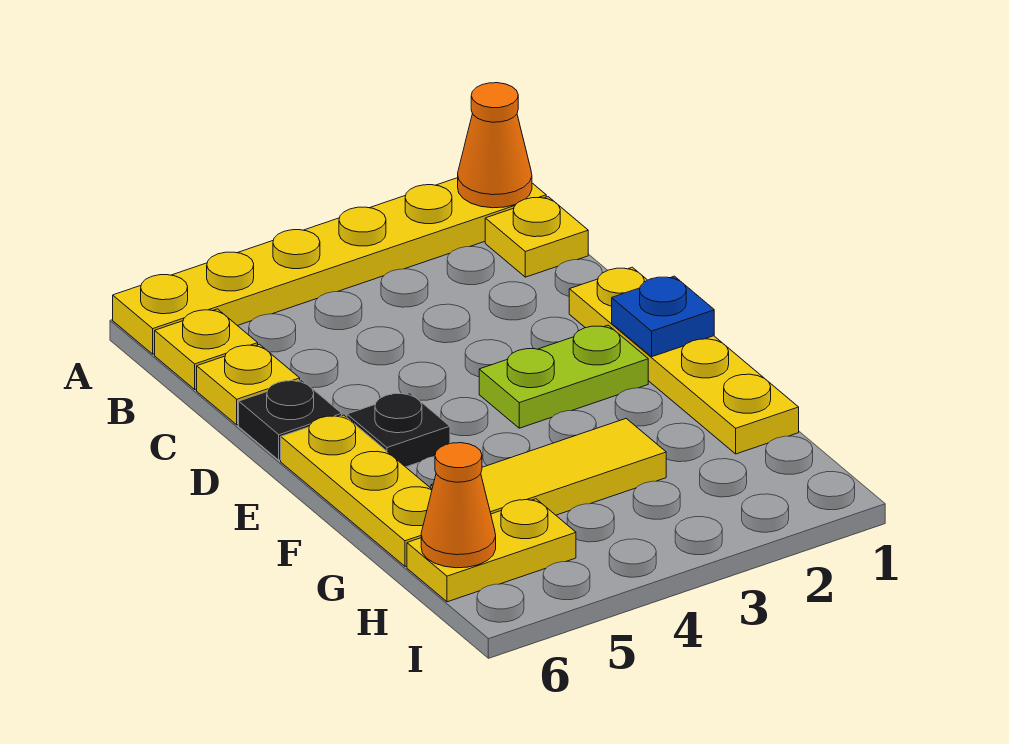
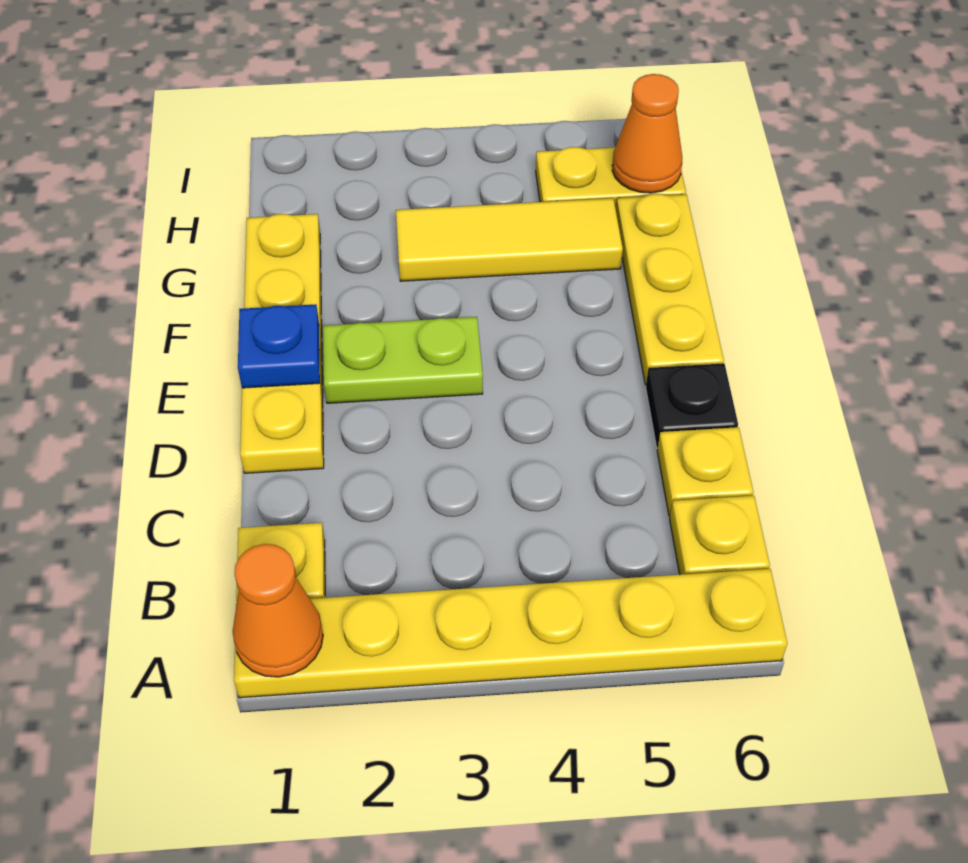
black plate E5 level 1 -> none

